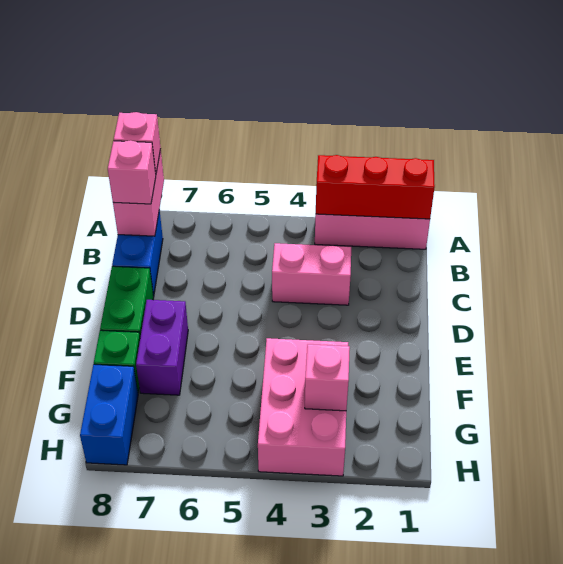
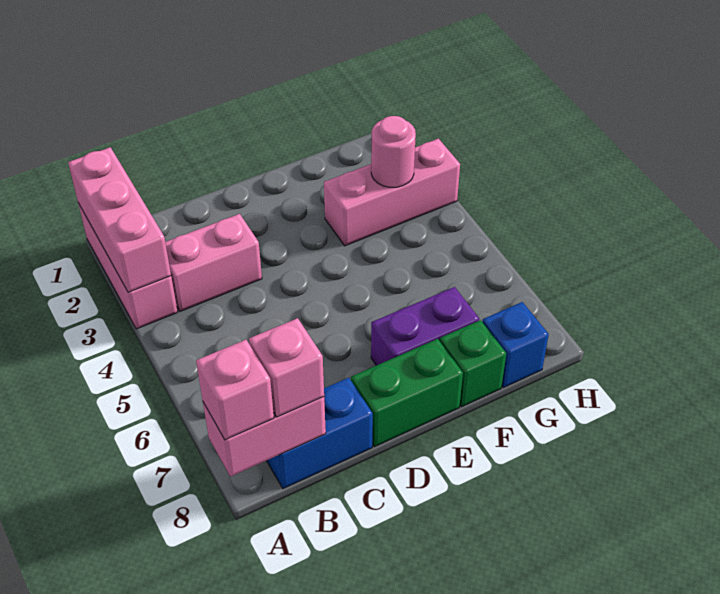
red brick A1:A3 level 2 -> pink brick A1:A3 level 2
pink brick C3:C4 level 1 -> pink brick B3:C3 level 1
pink brick F3:H4 level 1 -> pink brick F3:H3 level 1
pink brick G3 level 2 -> pink round brick G3 level 2
blue brick G8:H8 level 1 -> blue brick G8 level 1

